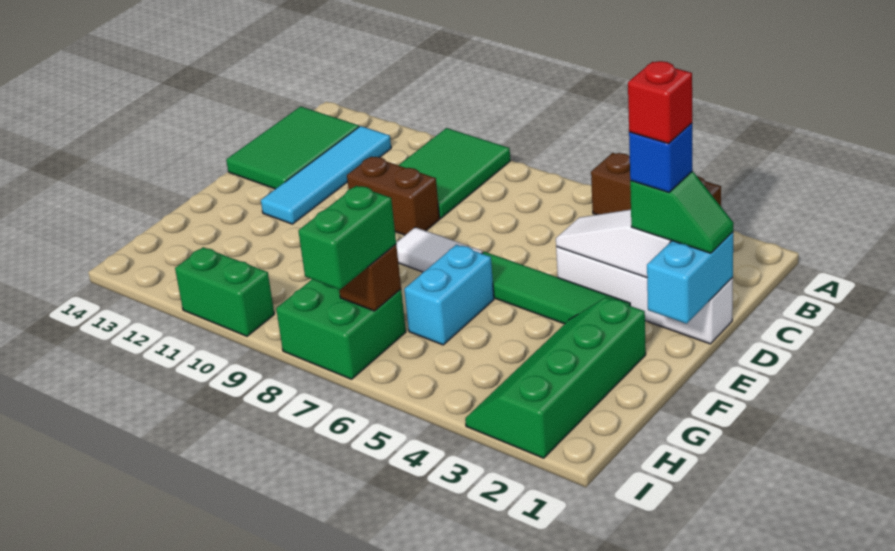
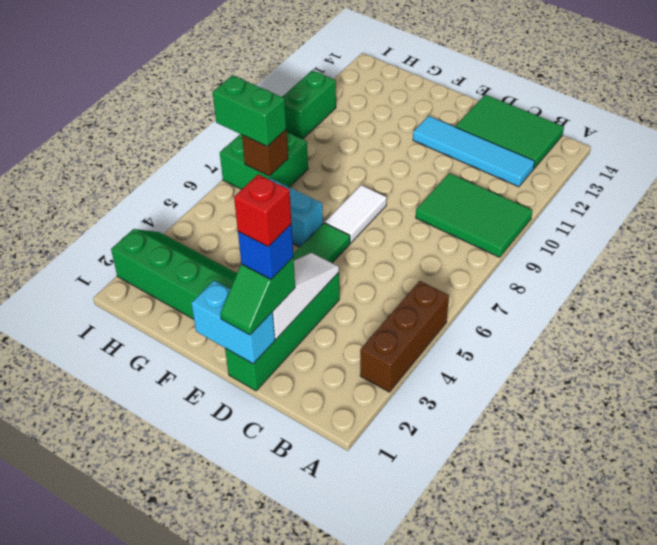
white brick D1:D4 level 1 -> green brick D1:D4 level 1
brown brick D9:D10 level 1 -> none

